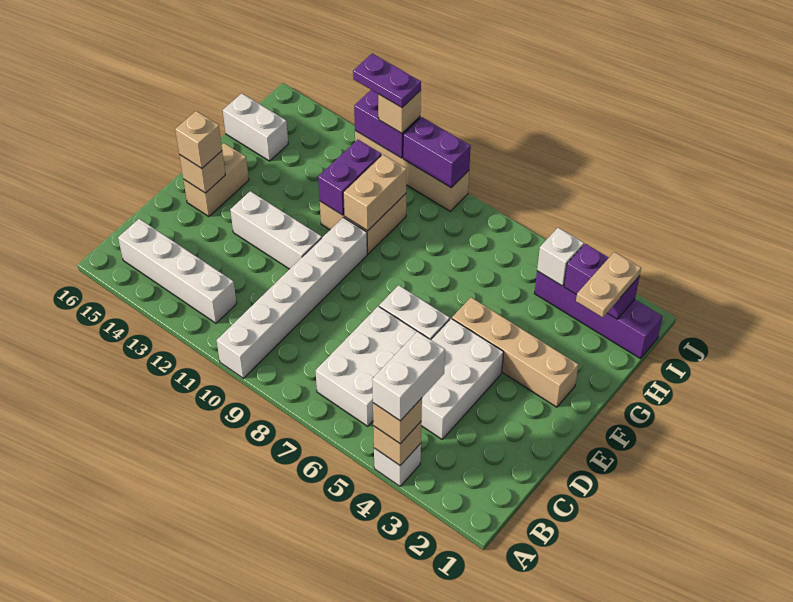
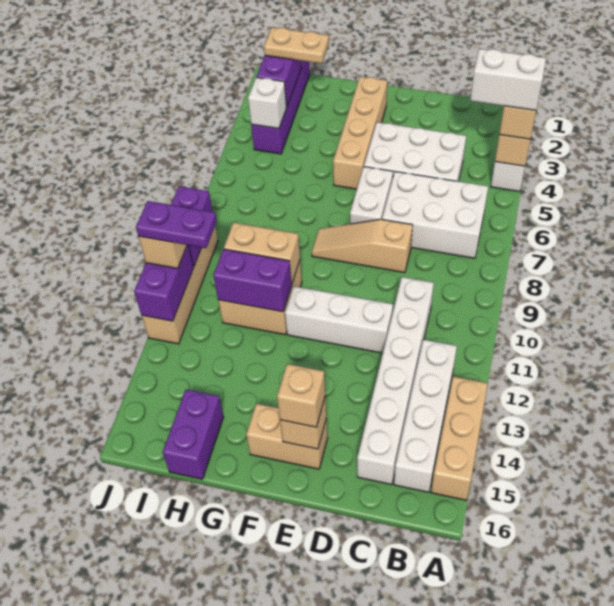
white brick A10:F10 level 1 -> white brick C10:C15 level 1
none -> tan brick A13:A15 level 1
none -> tan slope D8:F8 level 1 top D
white brick E11:E13 level 1 -> white brick D11:F11 level 1
white brick H15:H16 level 1 -> purple brick H15:H16 level 1
purple plate J11:J12 level 4 -> purple plate I11:J11 level 4

